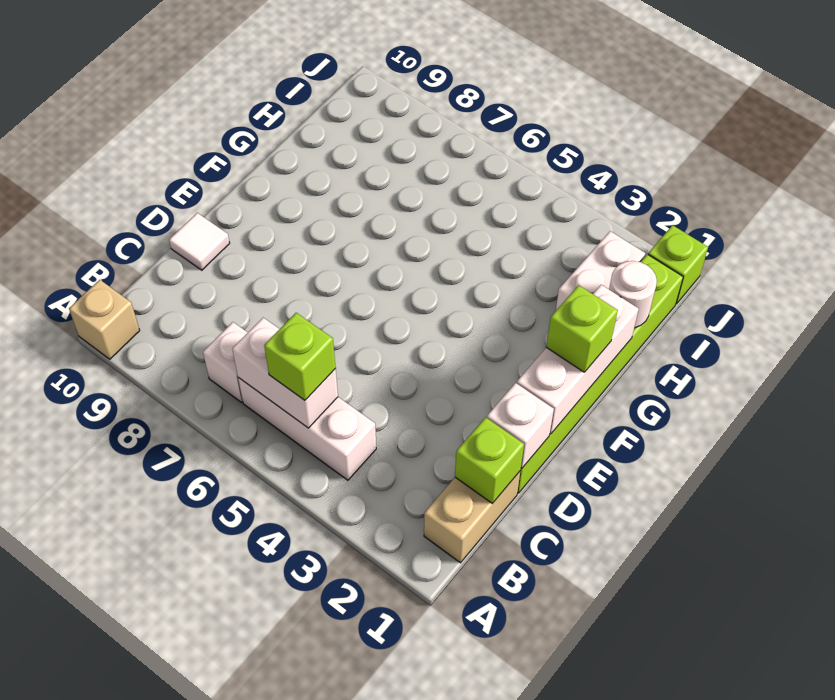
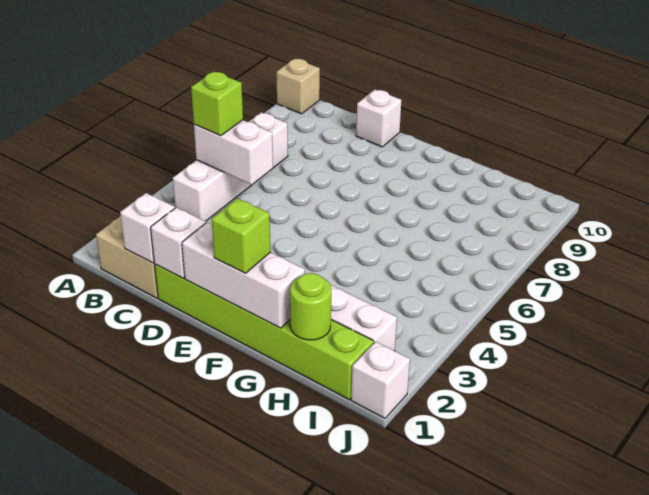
white brick B5:B6 level 2 -> white brick B5:C5 level 2
lime brick C1 level 2 -> white brick C1 level 2
white tile D10 level 1 -> white brick D10 level 1
white round brick H1 level 2 -> lime round brick H1 level 2
lime brick J1 level 1 -> white brick J1 level 1

